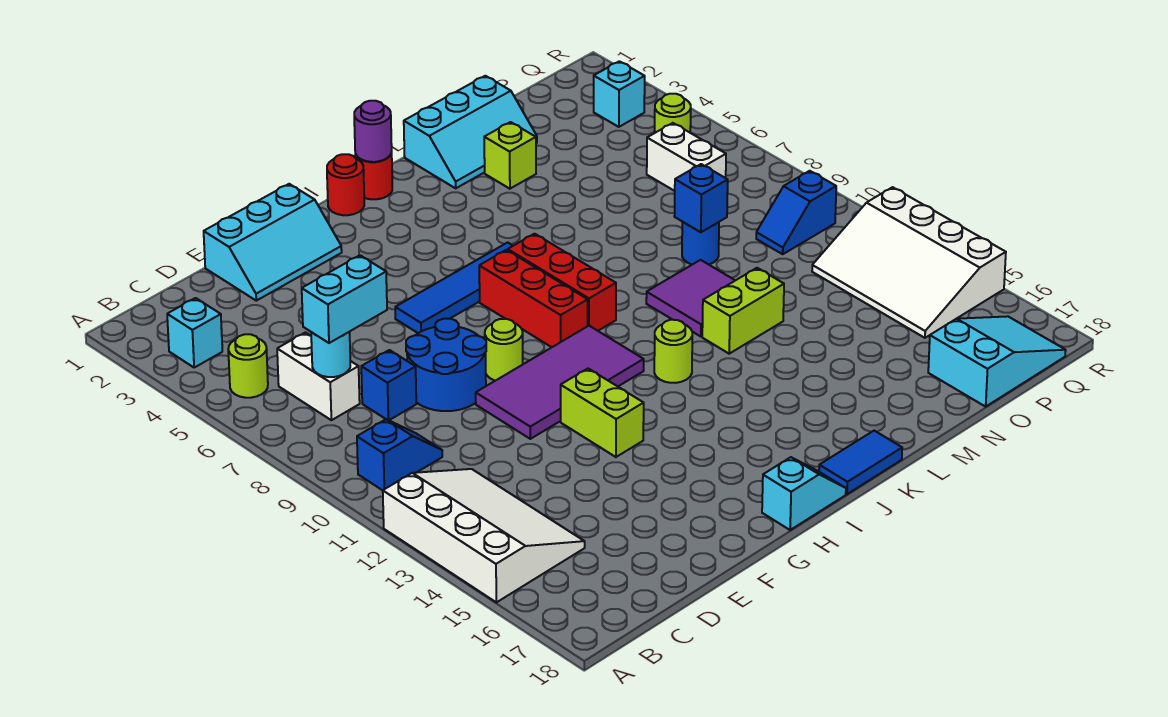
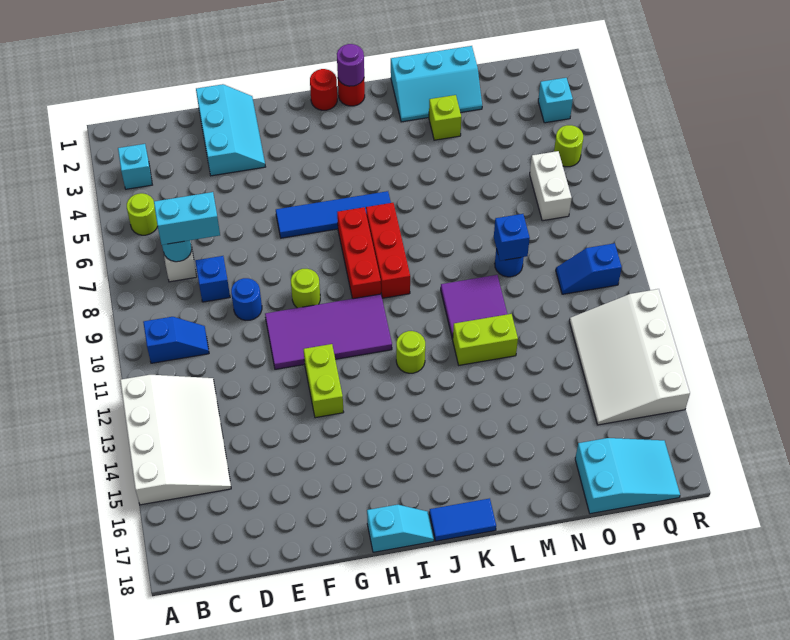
cyan slope E1:G2 level 1 top 1 -> cyan slope E1:F3 level 1 top E
blue round brick E8:F9 level 1 -> blue round brick E9 level 1

